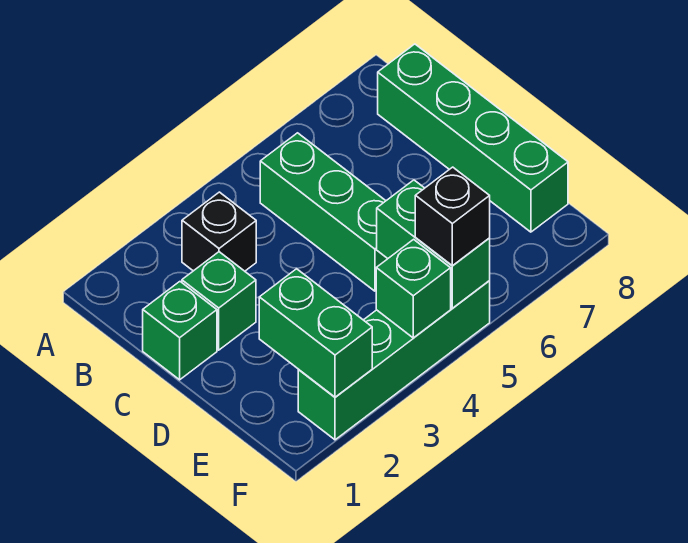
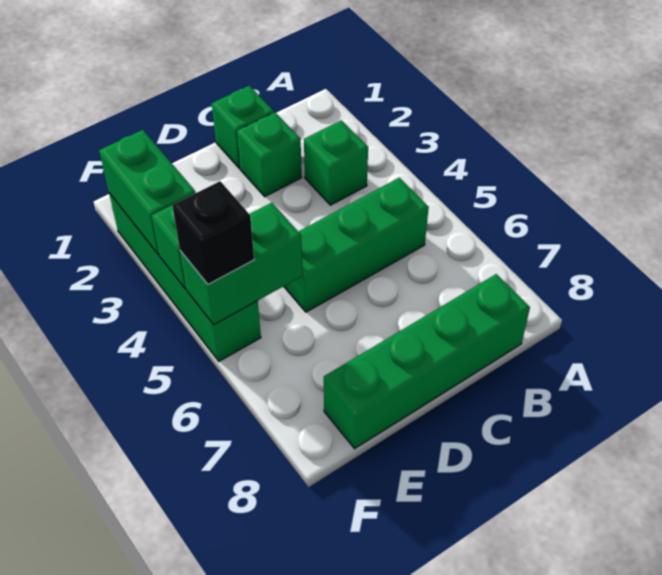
black brick B3 level 1 -> green brick B3 level 1
green brick E2:F2 level 2 -> green brick F2:F3 level 2

